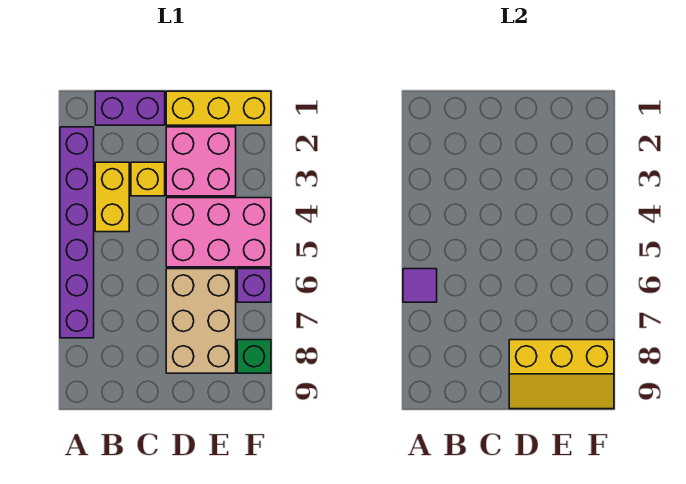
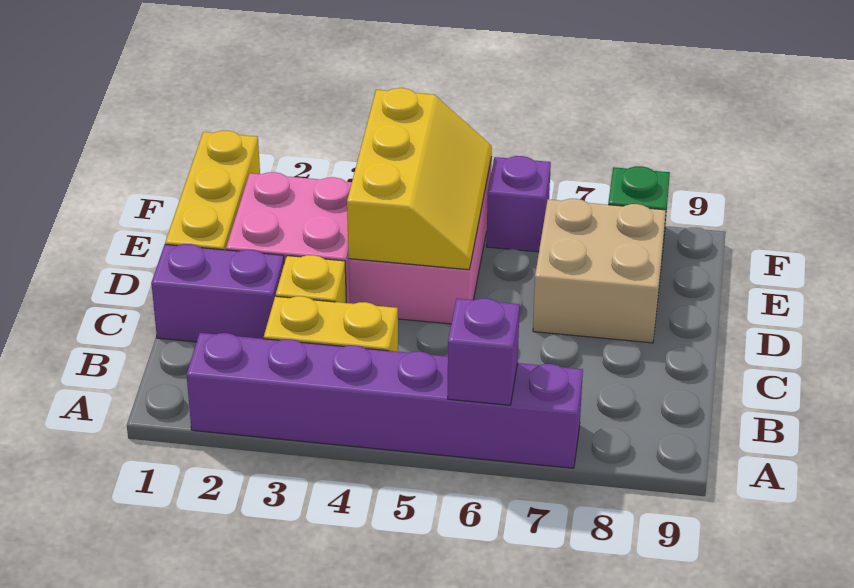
purple tile A6 level 2 -> purple brick A6 level 2
purple brick B1:C1 level 1 -> purple brick C1:C2 level 1
tan brick D6:E8 level 1 -> tan brick D7:E8 level 1
yellow slope D8:F9 level 2 top 8 -> yellow slope D4:F5 level 2 top 4

